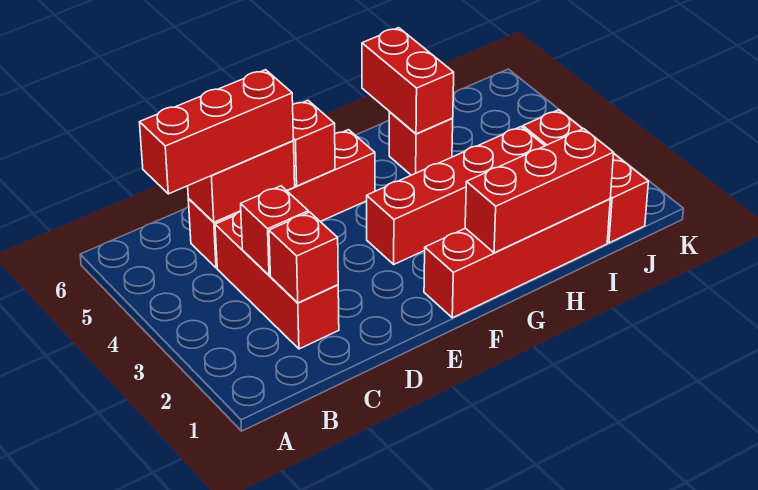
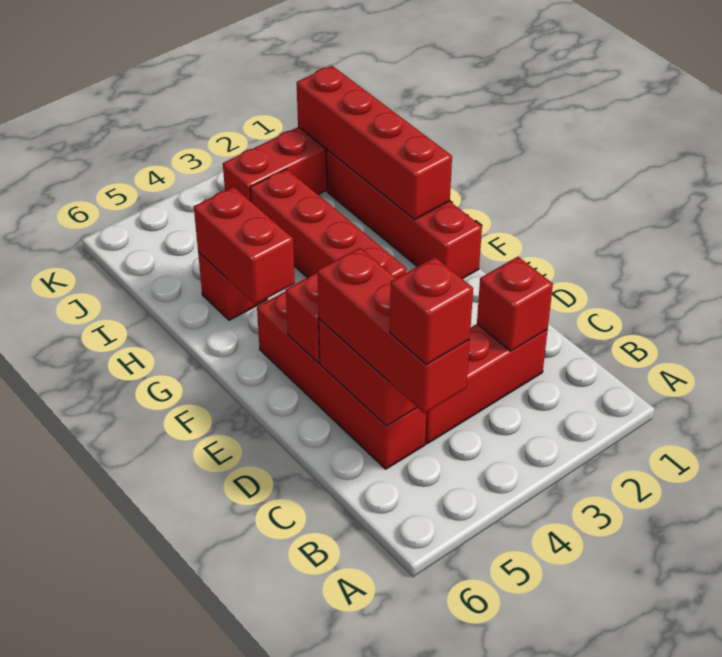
red brick C3 level 2 -> red brick B5 level 4
red brick G1:I1 level 2 -> red brick G1:J1 level 2
red brick H5:H6 level 2 -> red brick G5:H5 level 2

